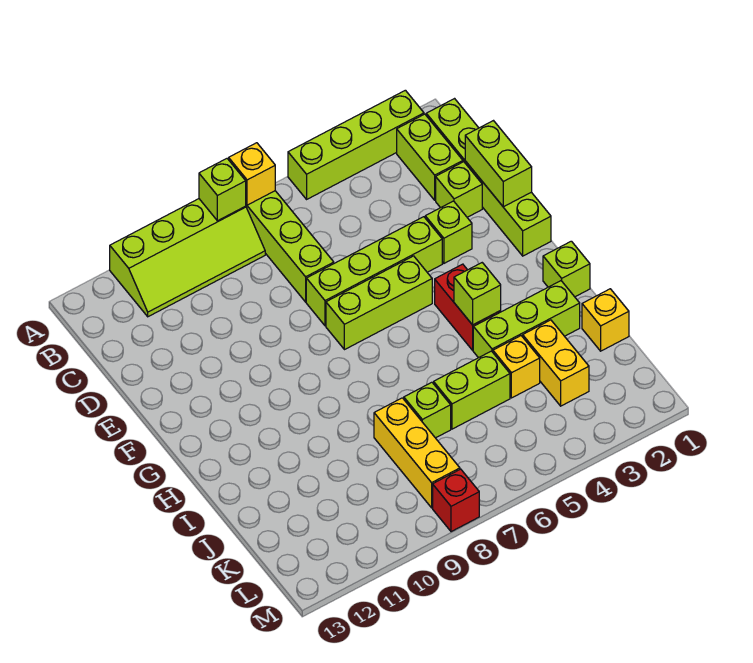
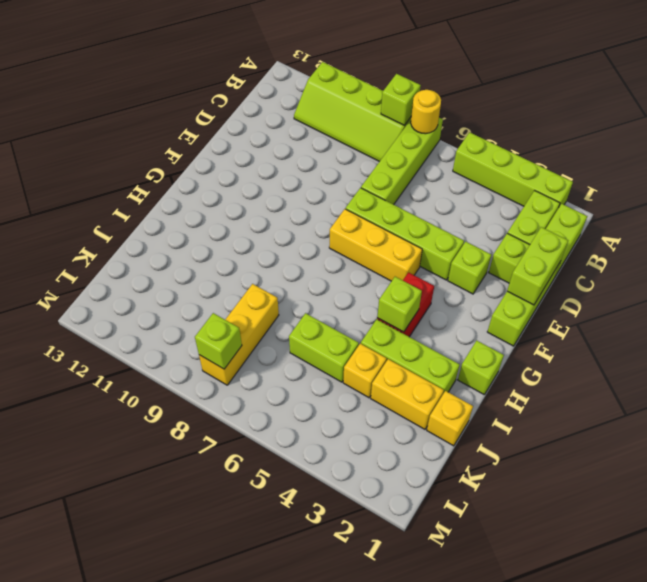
yellow brick A7 level 2 -> yellow round brick A7 level 2
lime brick F5:F7 level 1 -> yellow brick F5:F7 level 1
yellow brick J3:K3 level 1 -> yellow brick J2:J3 level 1
lime brick J7 level 1 -> lime brick L8 level 2
red brick M8 level 1 -> none

